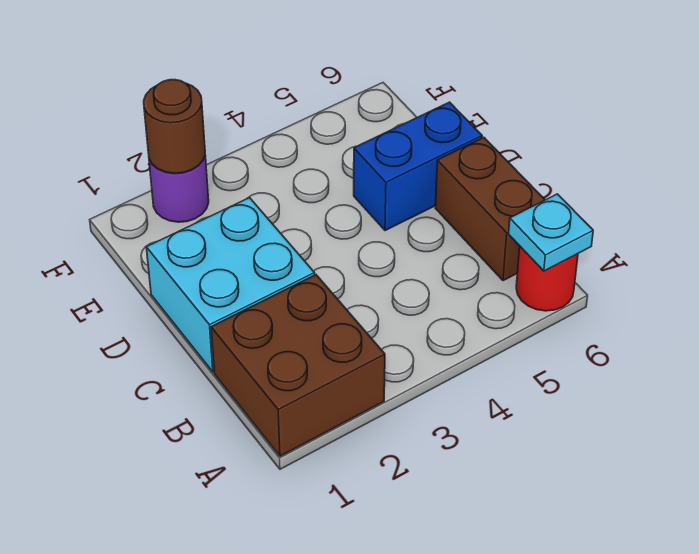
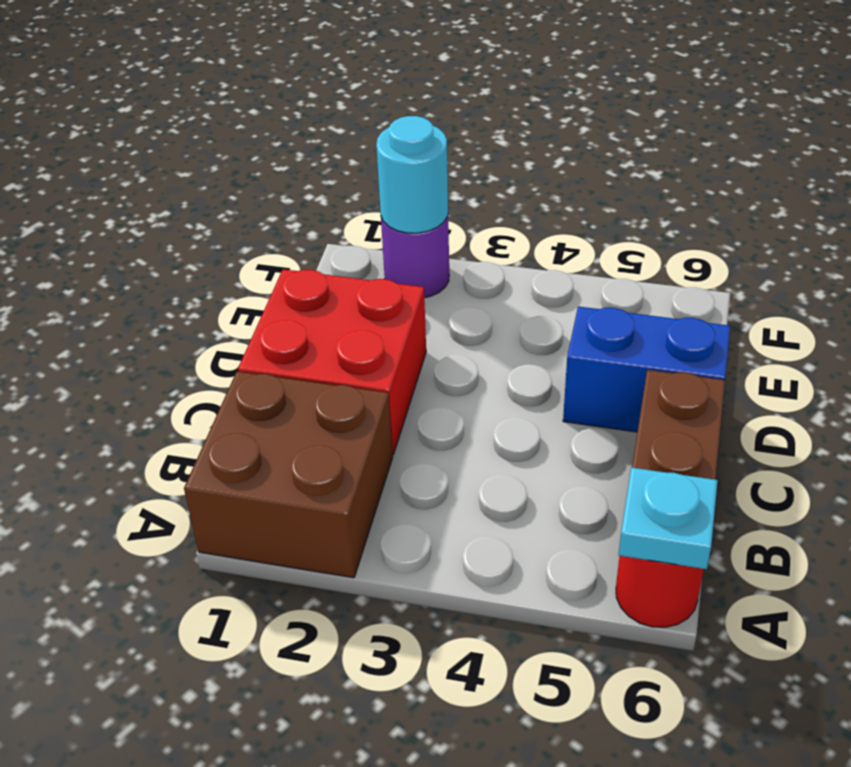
cyan brick C1:D2 level 1 -> red brick C1:D2 level 1
brown round brick F2 level 2 -> cyan round brick F2 level 2

